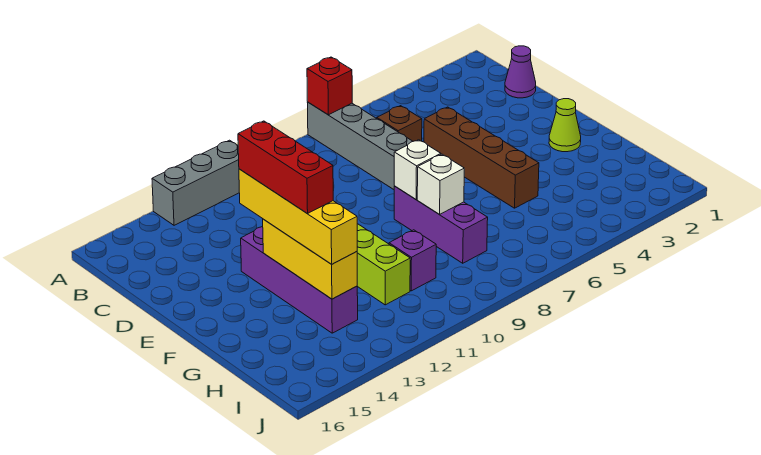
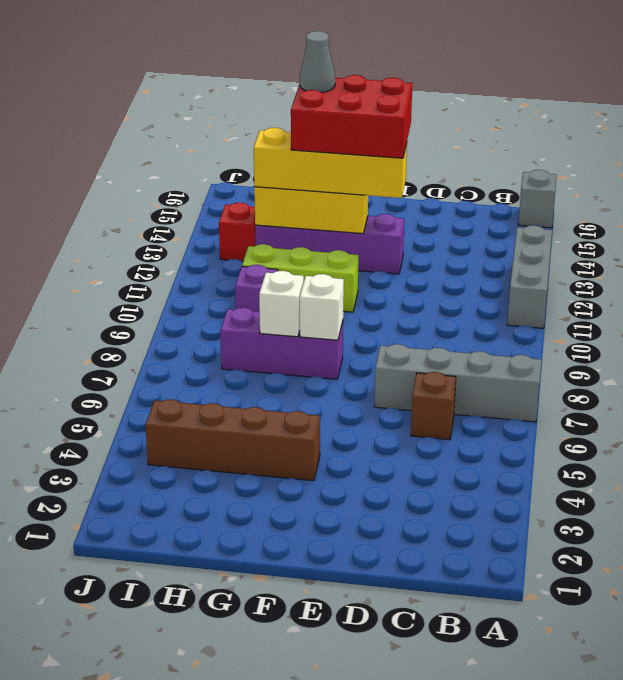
red brick A7 level 2 -> red brick I13 level 1
none -> grey brick A16 level 1
purple cone C1 level 1 -> none
brown brick D5:G5 level 1 -> brown brick F4:I4 level 1
red brick E13:G13 level 4 -> red brick E13:G14 level 4
lime cone F2 level 1 -> none
none -> grey cone G14 level 5

